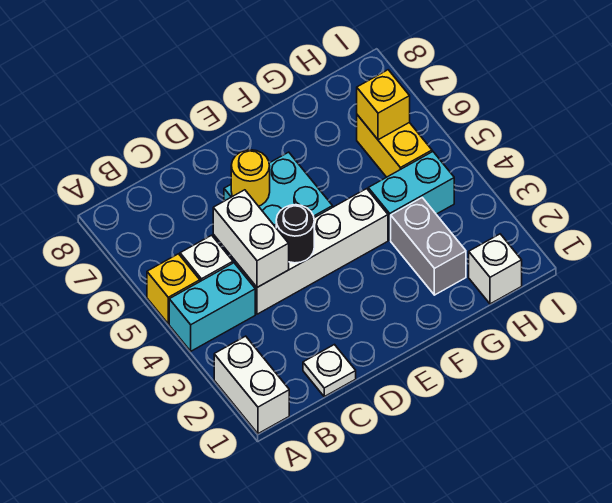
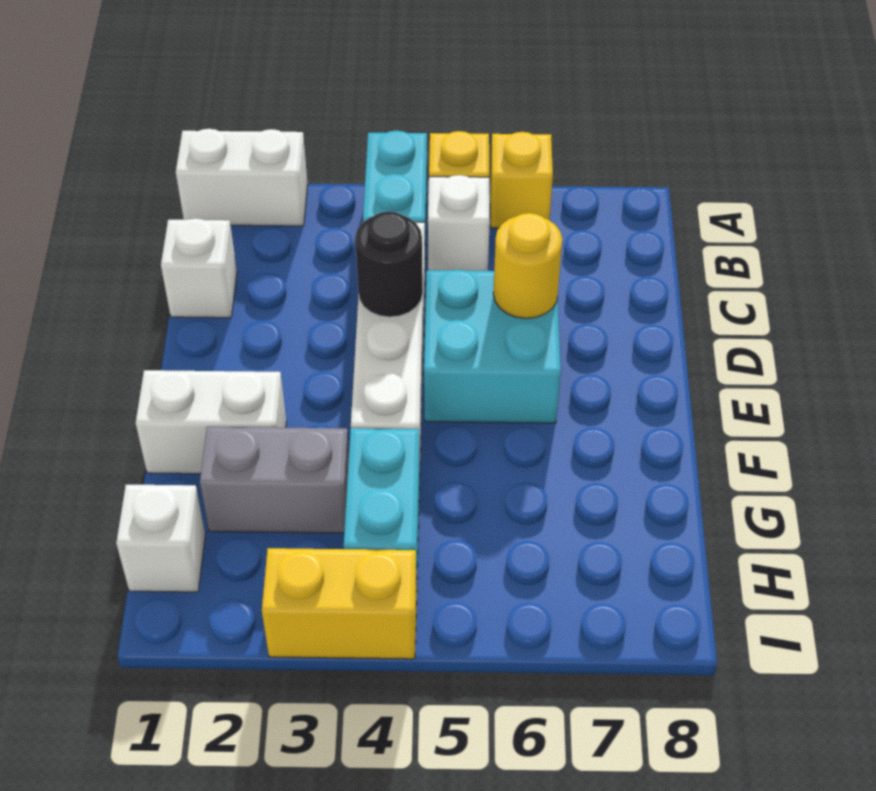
white plate C1 level 1 -> white brick C1 level 1
white brick C4:C5 level 2 -> white brick F1:F2 level 1
yellow brick H5:H6 level 1 -> yellow brick I3:I4 level 1
yellow brick H6 level 2 -> yellow brick A6 level 1

